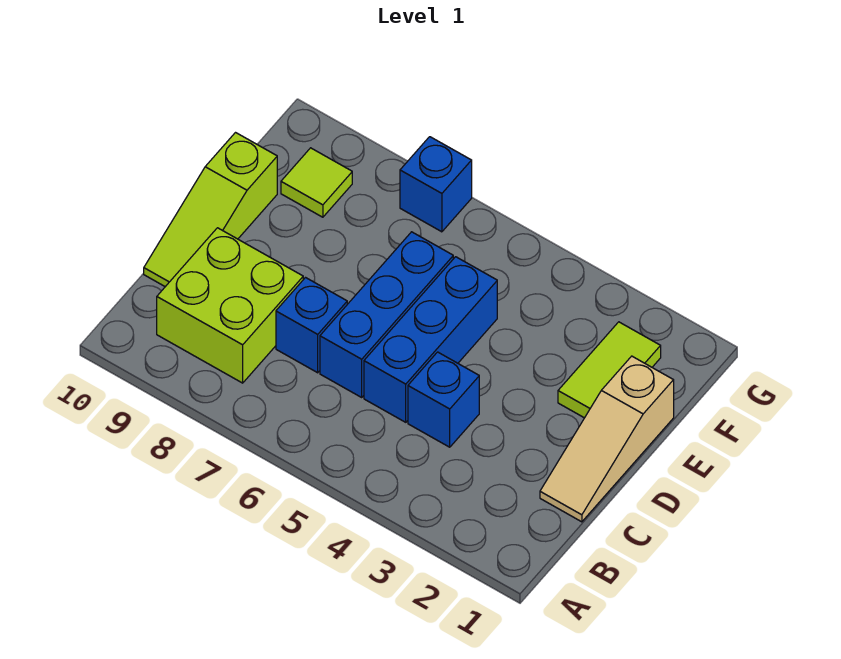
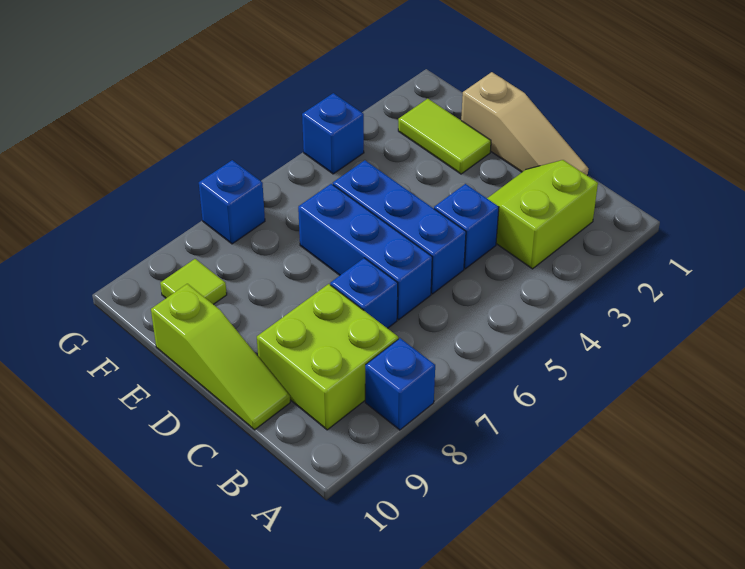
none -> blue brick A8 level 1
none -> lime slope B2:C3 level 1 top B
none -> blue brick G4 level 1

